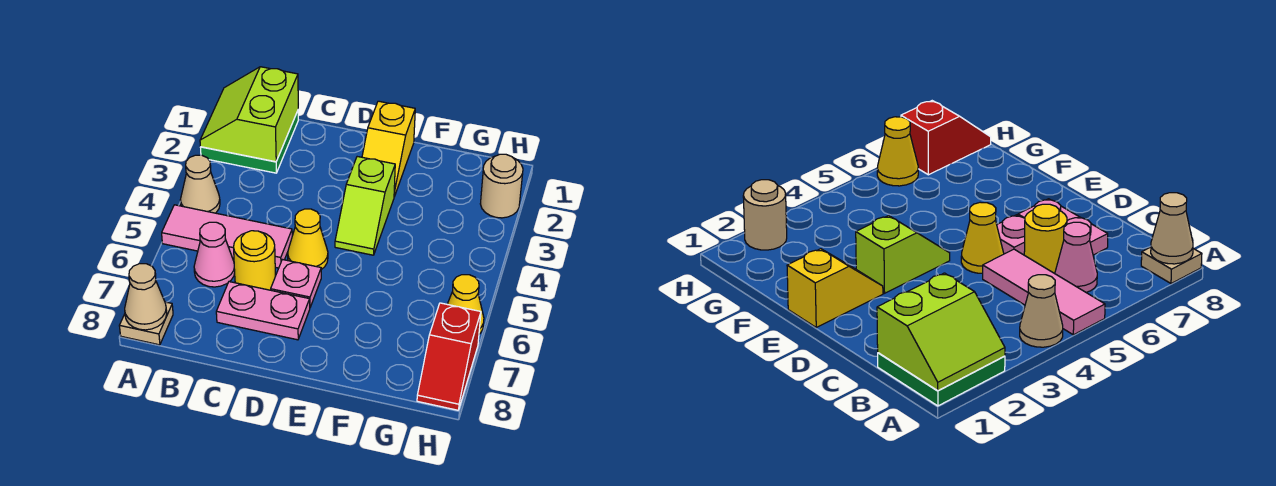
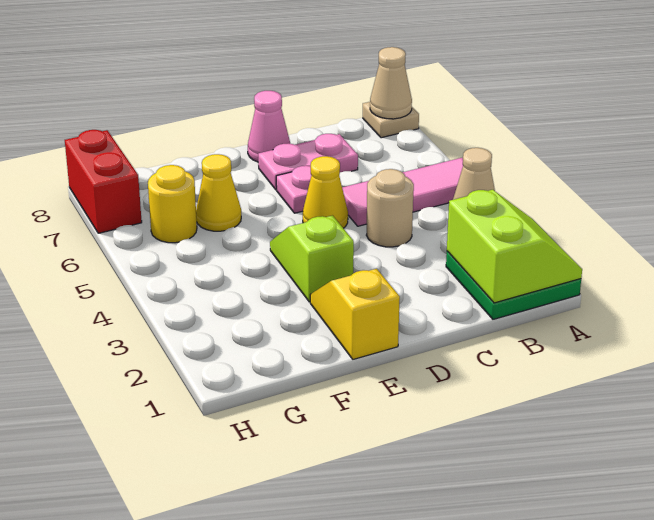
pink cone B6 level 1 -> pink cone D8 level 1
yellow round brick C6 level 1 -> yellow round brick G6 level 1
tan round brick H2 level 1 -> tan round brick C4 level 1
yellow cone H6 level 1 -> yellow cone F6 level 1
red slope H7:H8 level 1 top 7 -> red brick H7:H8 level 1

